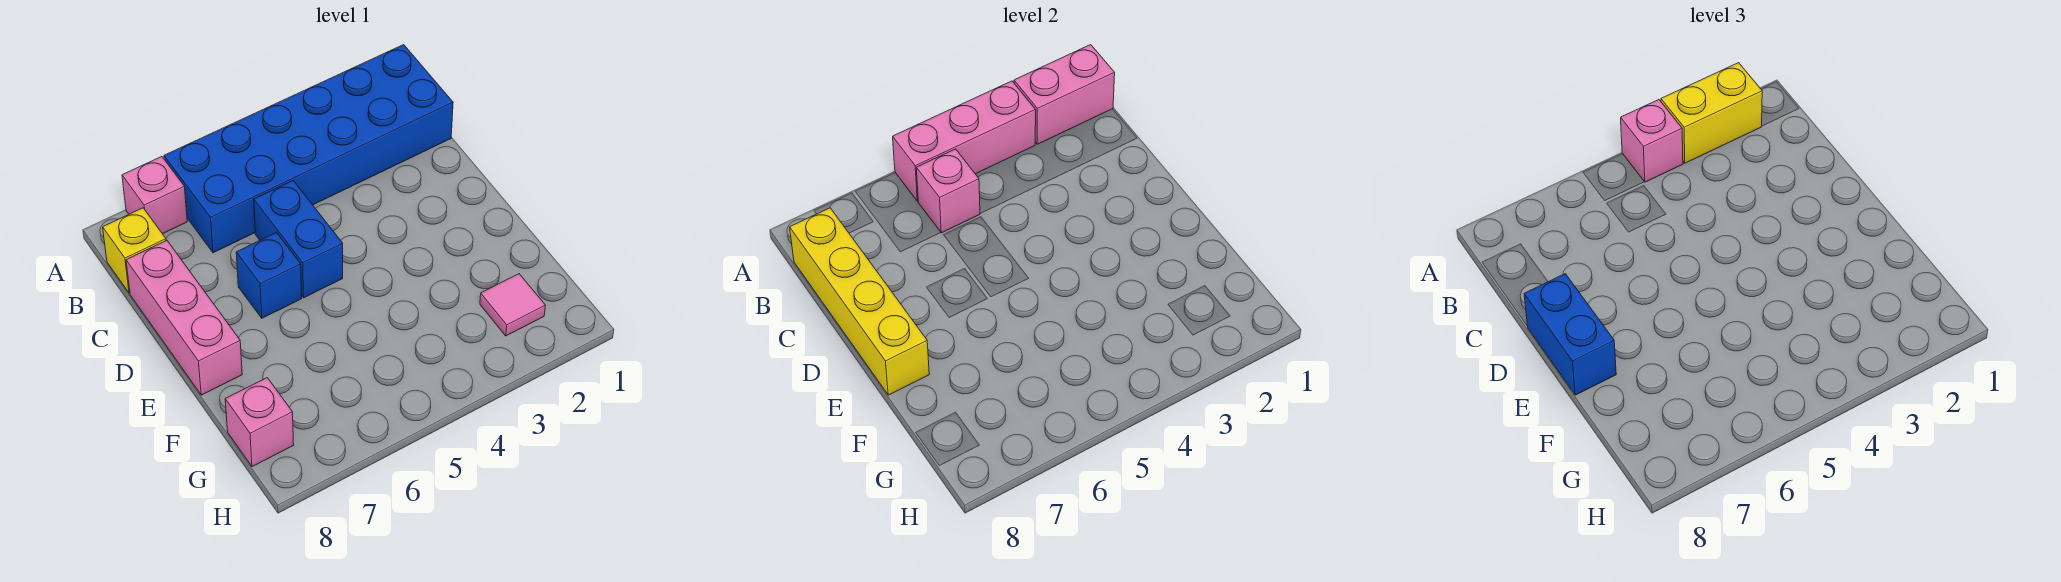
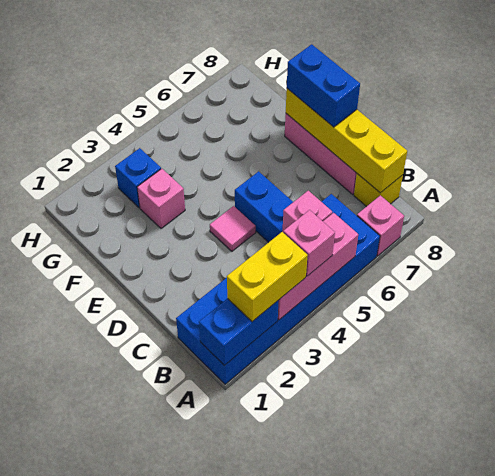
pink brick A1:A2 level 2 -> blue brick A1:A2 level 2
blue brick D6 level 1 -> blue brick G3 level 1
pink tile G2 level 1 -> pink tile D4 level 1
pink brick G8 level 1 -> pink brick F3 level 1

